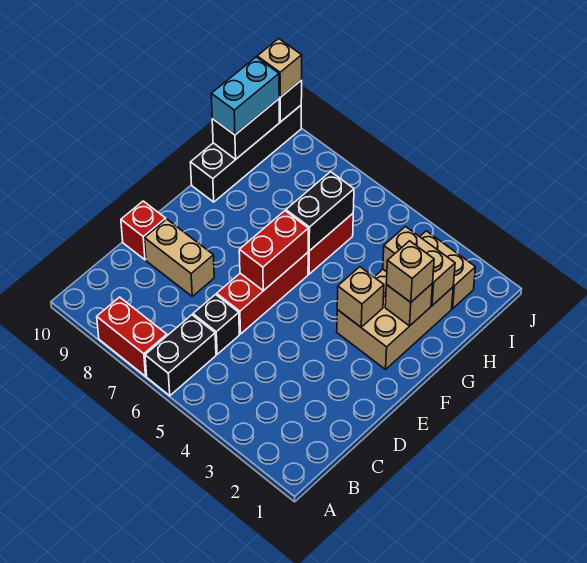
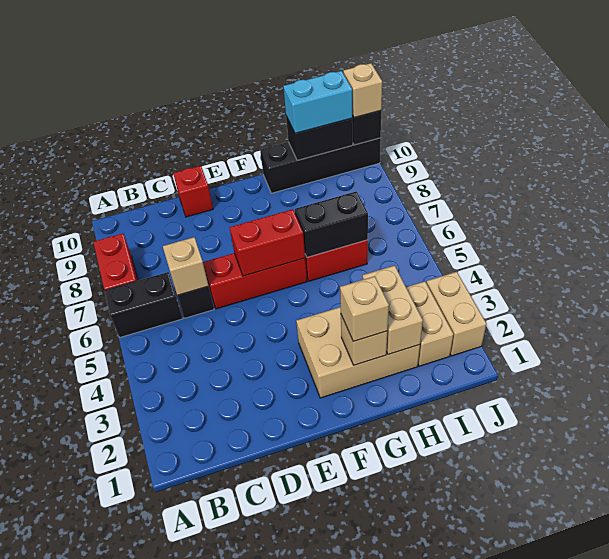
tan brick D8:D9 level 1 -> tan brick J2:J3 level 1
tan brick F3 level 2 -> tan brick C6 level 2

